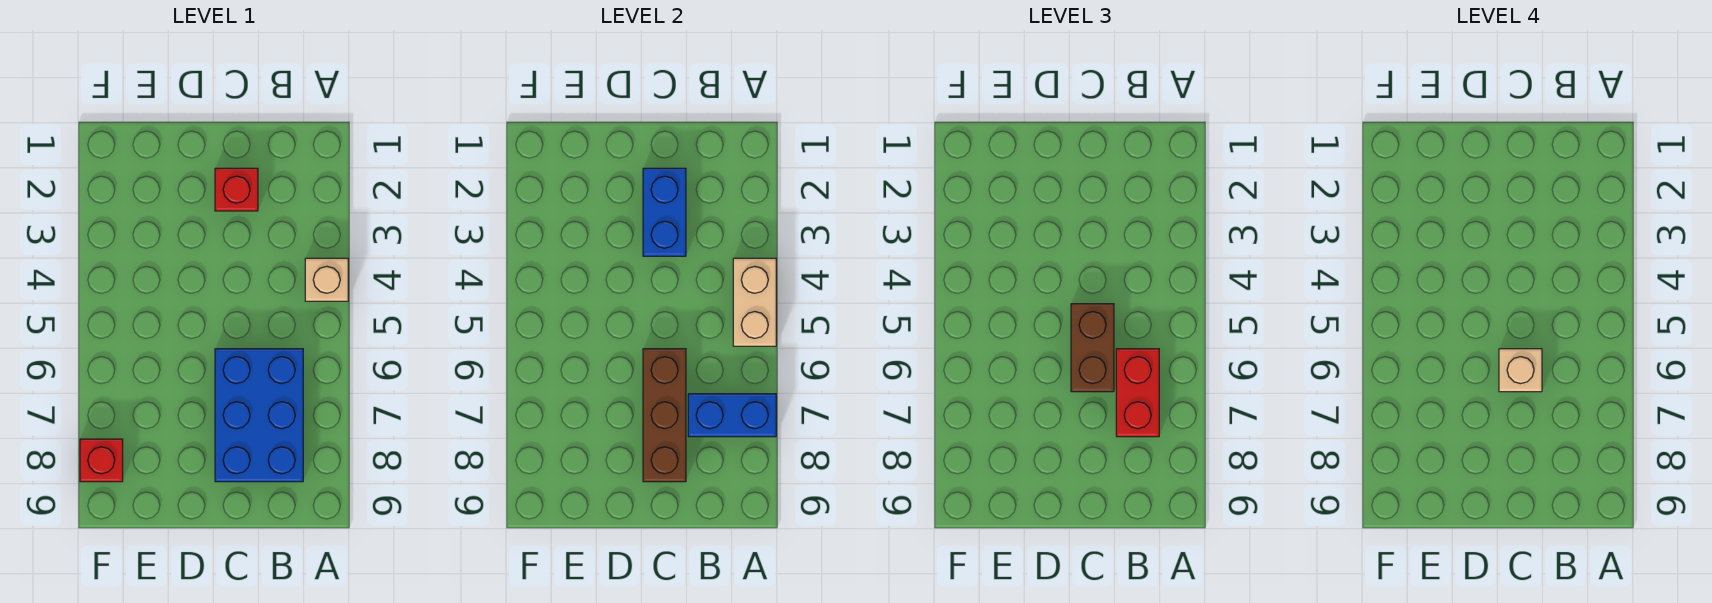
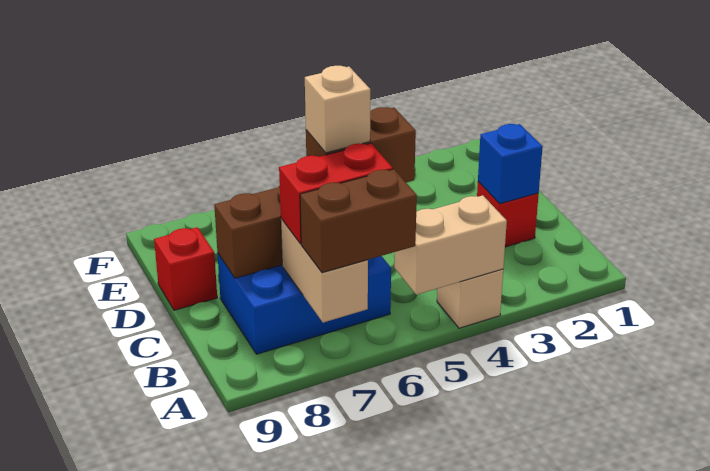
none -> brown brick A6:A7 level 3
blue brick A7:B7 level 2 -> tan brick A7:B7 level 2
blue brick C2:C3 level 2 -> blue brick C2 level 2
red brick F8 level 1 -> red brick D9 level 1

